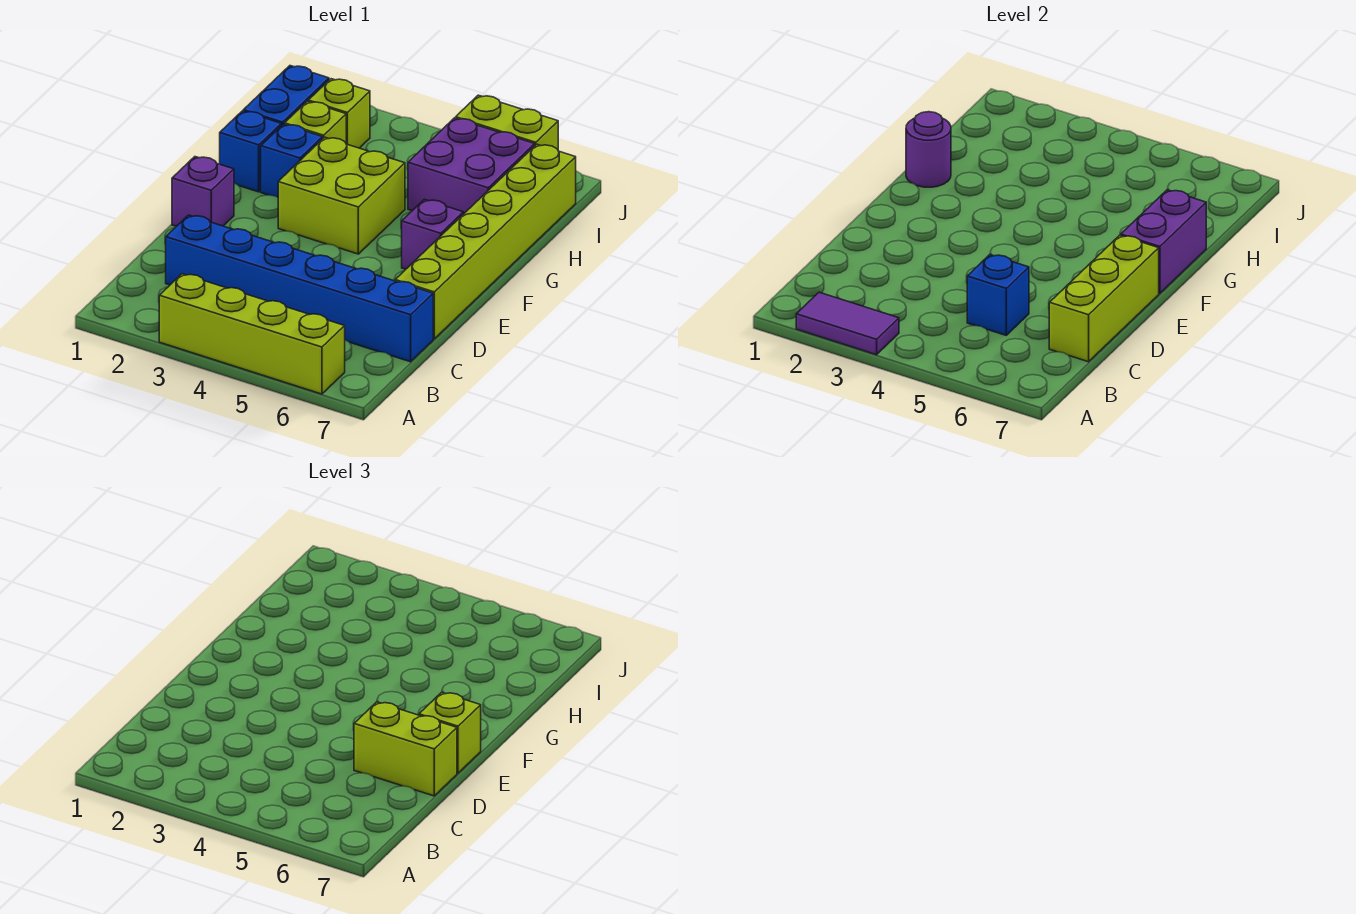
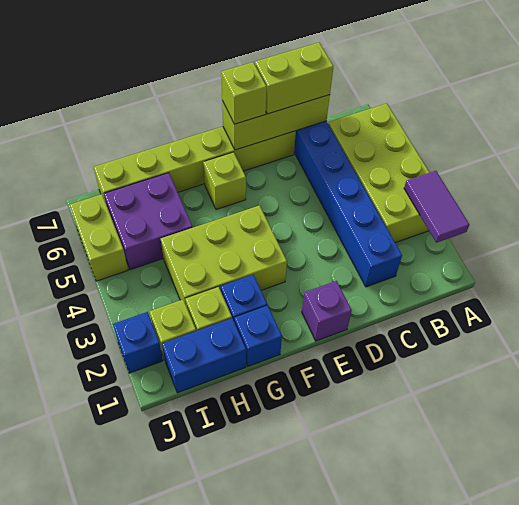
lime brick A3:A6 level 1 -> lime brick A3:B6 level 1
blue brick C5 level 2 -> blue brick J2 level 1
lime brick D6:D7 level 3 -> lime brick C7:D7 level 3
lime brick F3:G4 level 1 -> lime brick F3:H4 level 1
purple brick F6 level 1 -> lime brick F6 level 1
purple brick F7:G7 level 2 -> none
purple round brick G1 level 2 -> none

